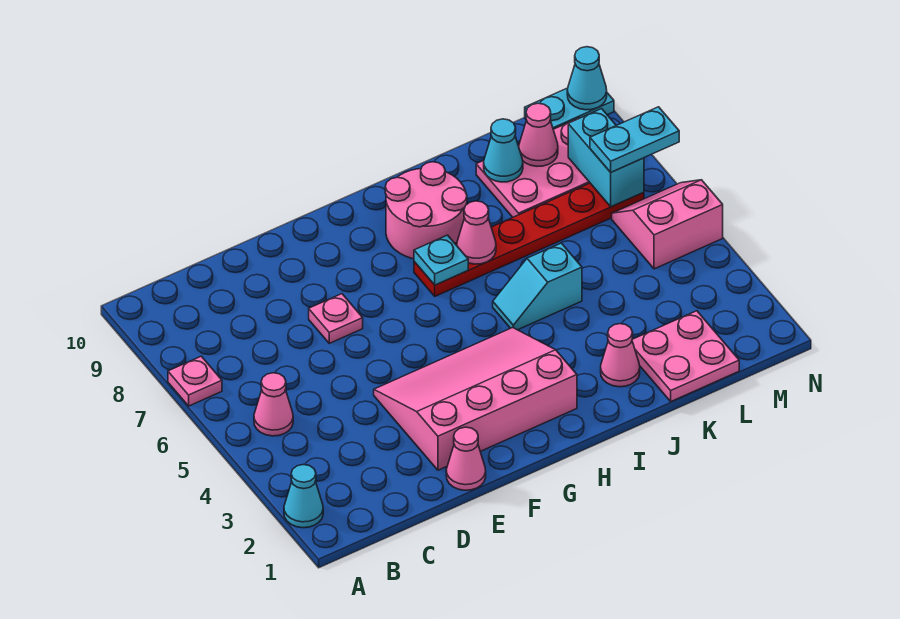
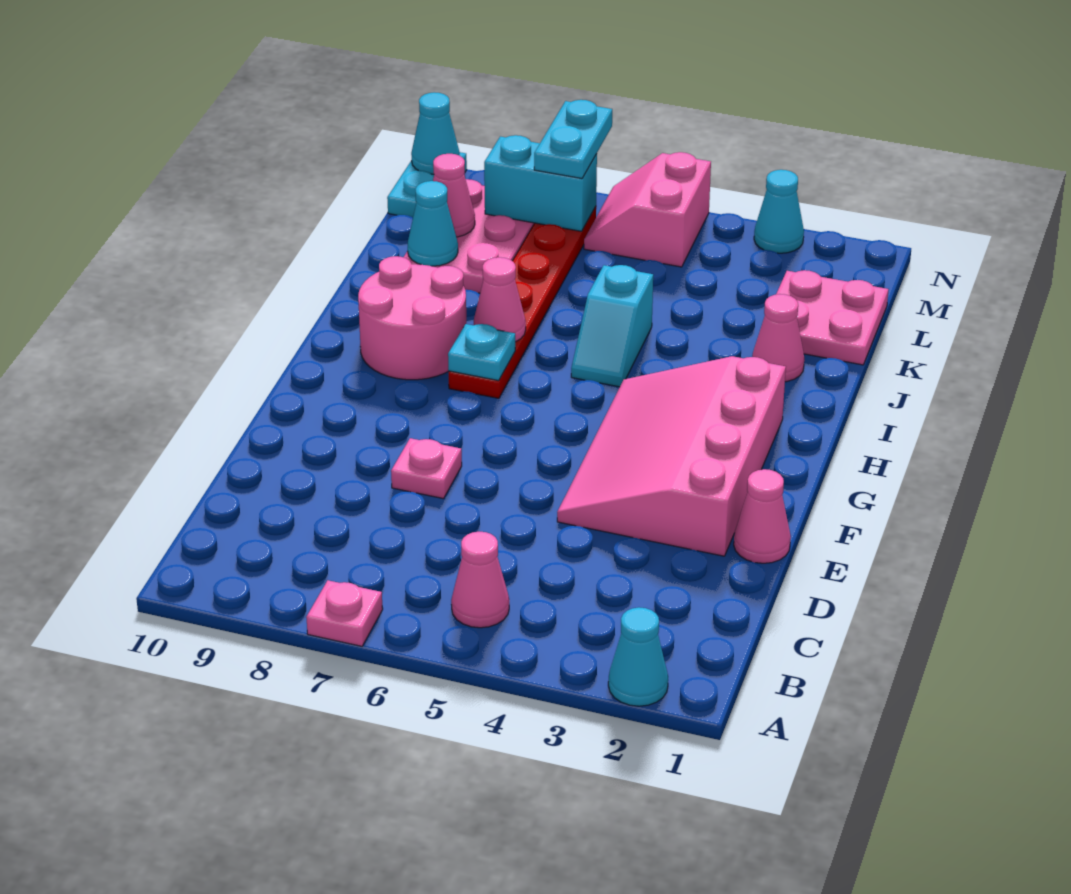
none -> cyan cone N3 level 1

